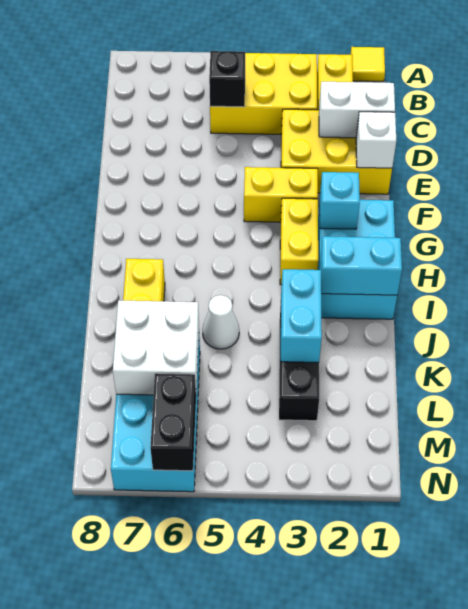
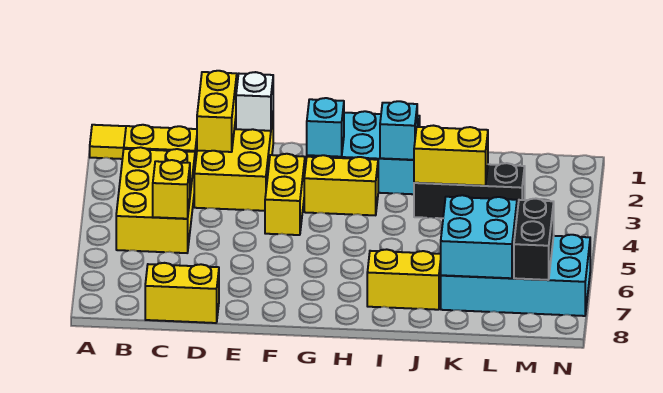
black brick C5 level 2 -> yellow brick C5 level 2
none -> yellow brick C8:D8 level 1
white brick D1:D2 level 2 -> yellow brick D1:D2 level 2
cyan brick I1:I2 level 2 -> cyan brick I2 level 2
cyan brick J3:K3 level 2 -> yellow brick J3:K3 level 2
white cone J5 level 1 -> none
white brick K6:L7 level 2 -> cyan brick K6:L7 level 2
black brick M6:N6 level 2 -> black brick M6:M7 level 2

